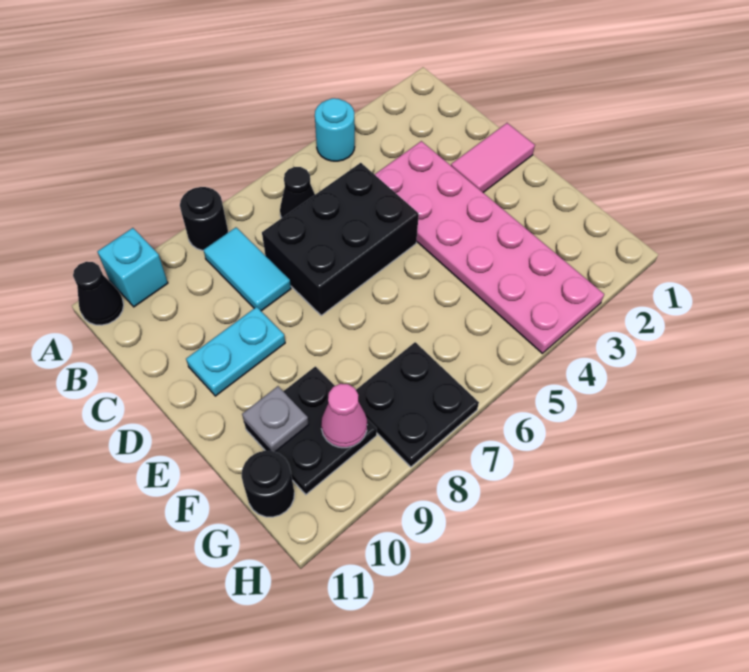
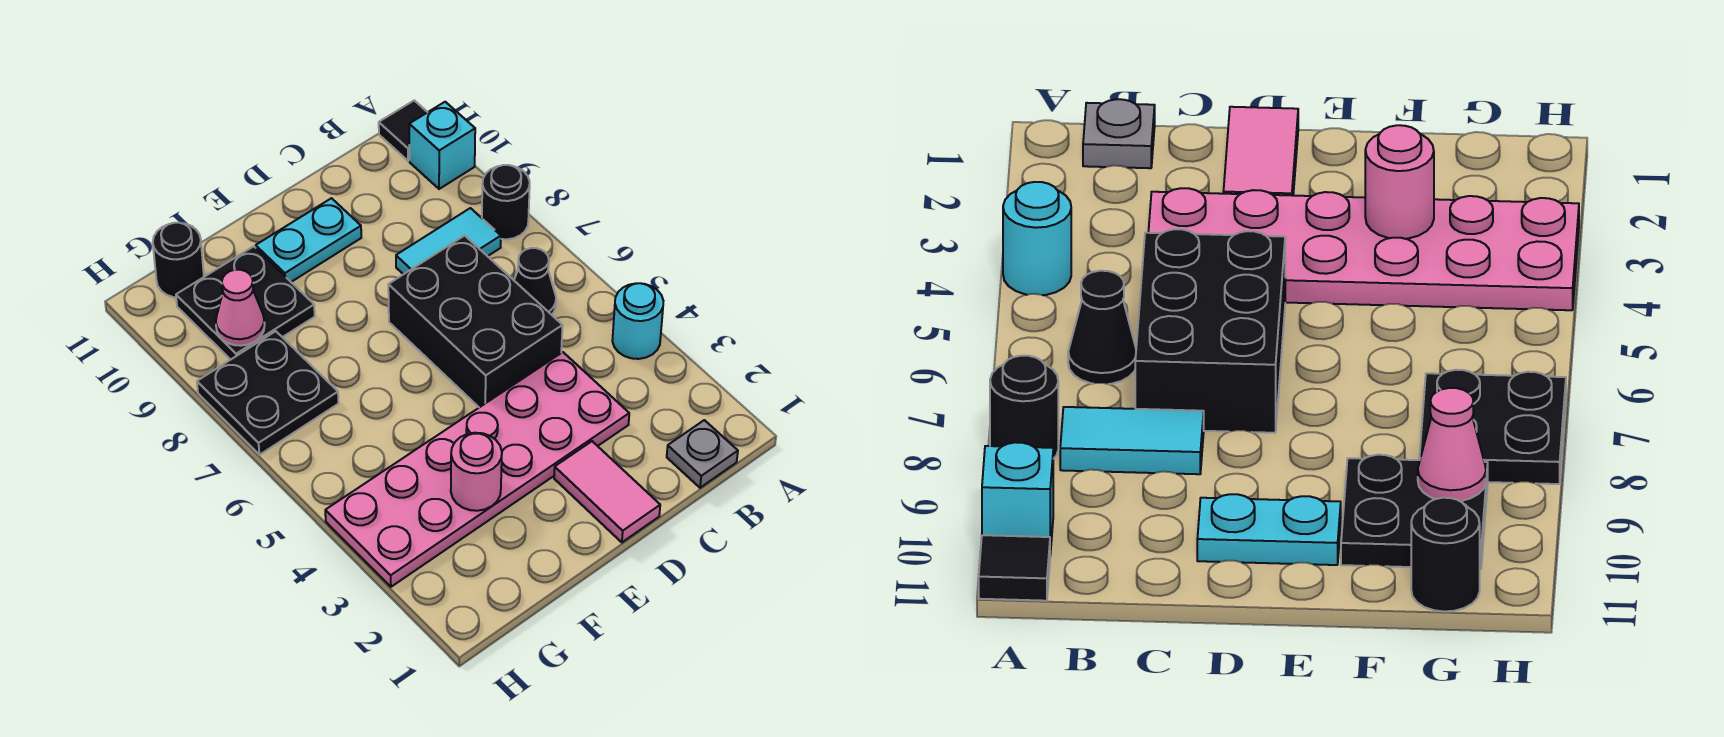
black cone A11 level 1 -> black tile A11 level 1
cyan plate D9:D10 level 1 -> cyan plate D10:E10 level 1
none -> pink round brick F3 level 2
grey plate F10 level 2 -> grey plate B1 level 1

